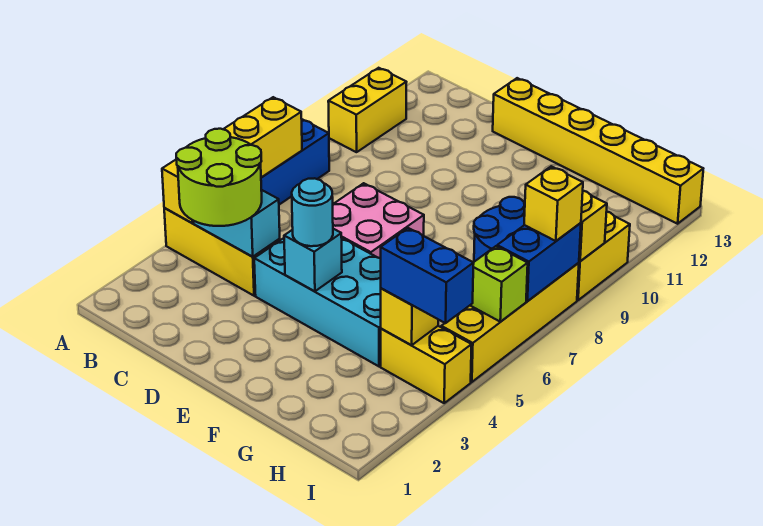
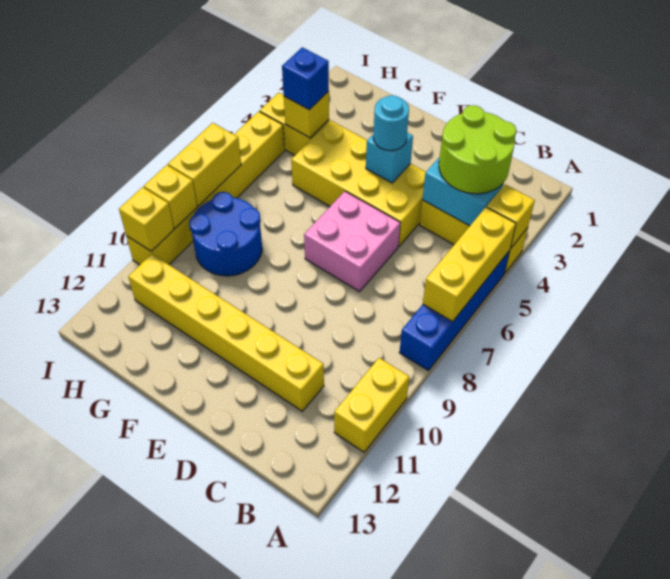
cyan brick D4:G5 level 1 -> yellow brick D4:G5 level 1
yellow brick D13:I13 level 1 -> yellow brick C11:H11 level 1
blue brick H4:I4 level 3 -> blue brick H4 level 3
lime brick I6 level 2 -> none
blue brick I7:I8 level 2 -> yellow brick I7:I8 level 2
yellow brick I8 level 3 -> yellow brick I10 level 2

